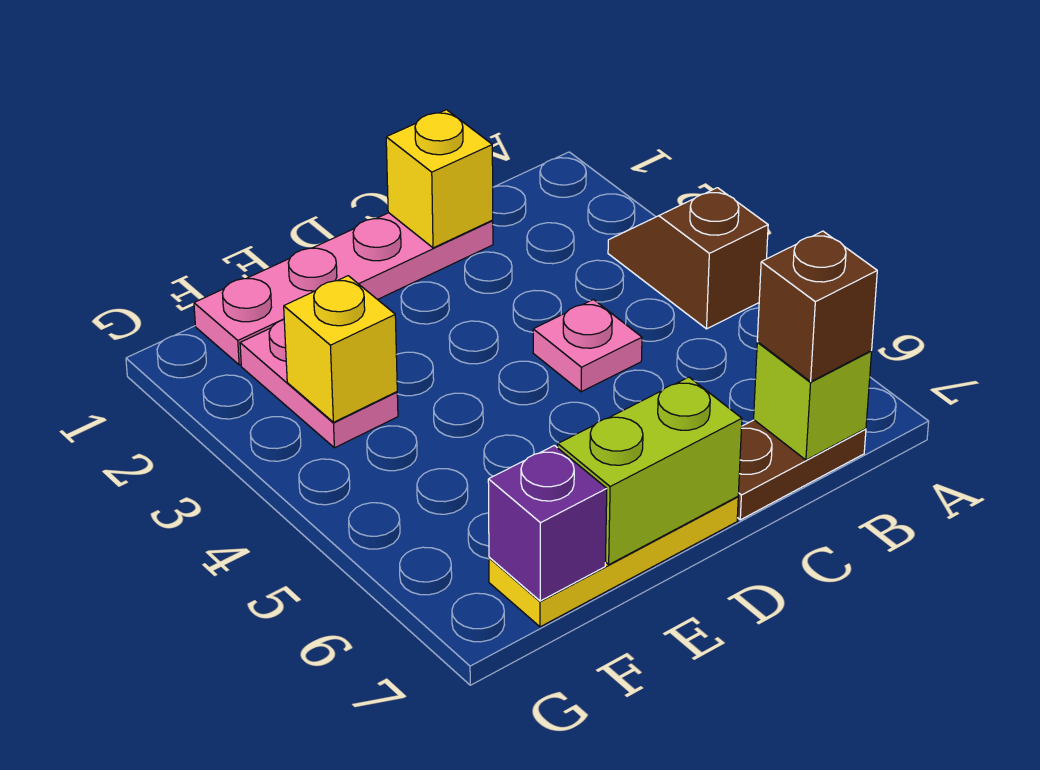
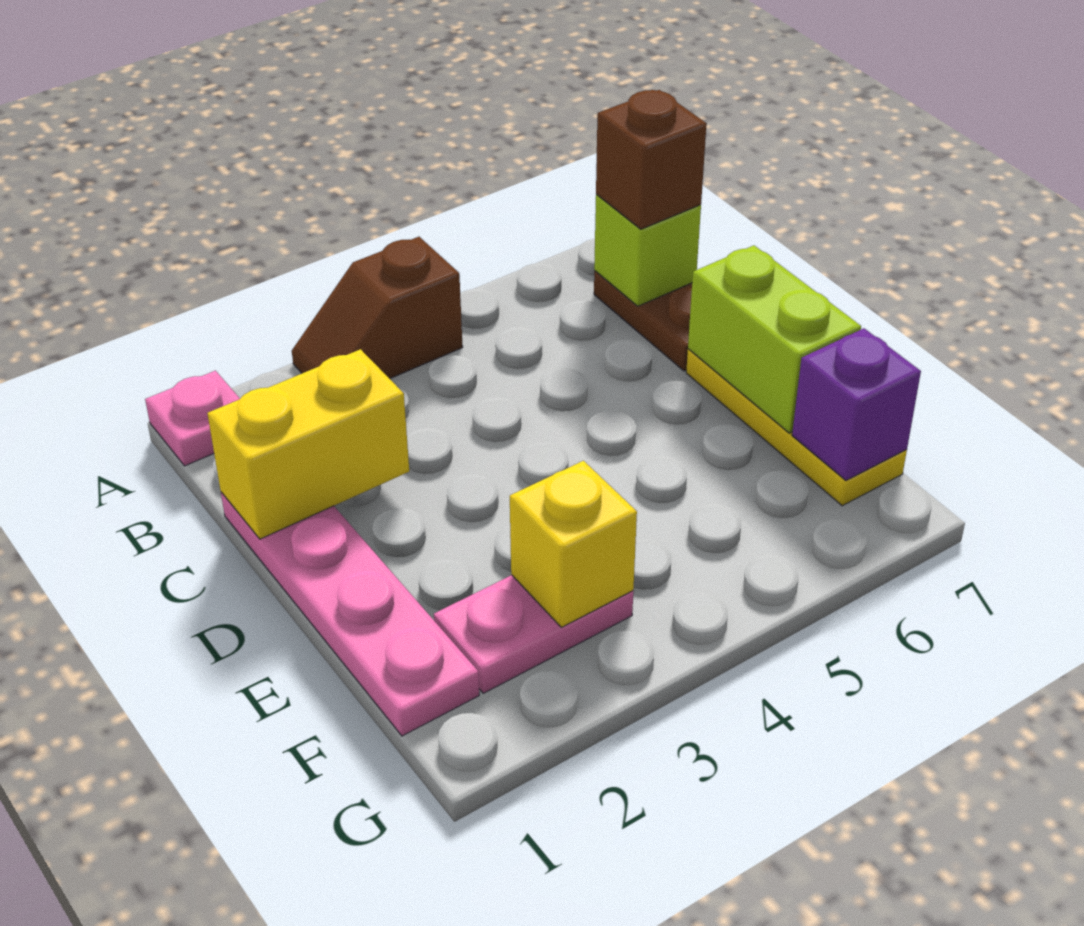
yellow brick C1 level 2 -> yellow brick C1:C2 level 2
pink plate C4 level 1 -> pink plate A1 level 1

